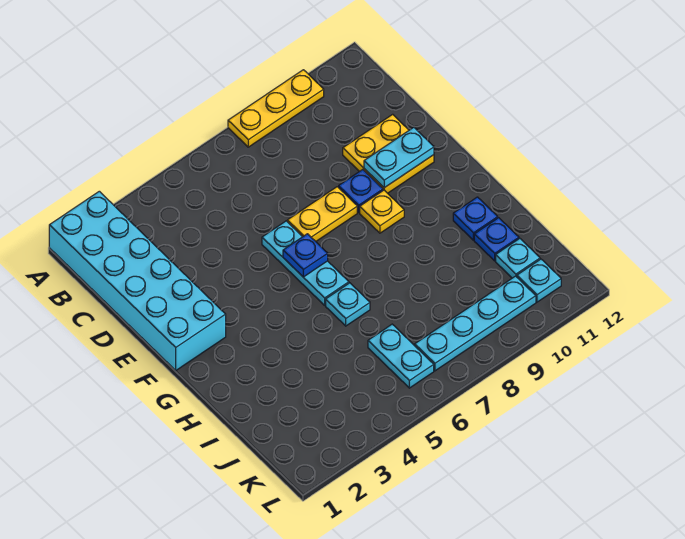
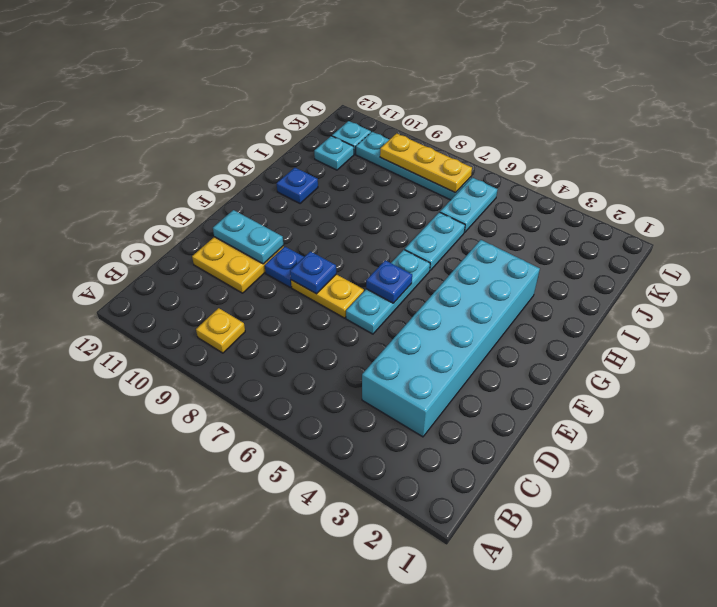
cyan brick A1:F2 level 1 -> cyan brick C3:H4 level 1
yellow plate A8:A10 level 1 -> yellow plate K7:K9 level 2
yellow plate F9 level 1 -> yellow plate B9 level 1
cyan plate H6 level 1 -> cyan plate H6:I6 level 1
blue plate I11 level 1 -> blue plate E8 level 2

